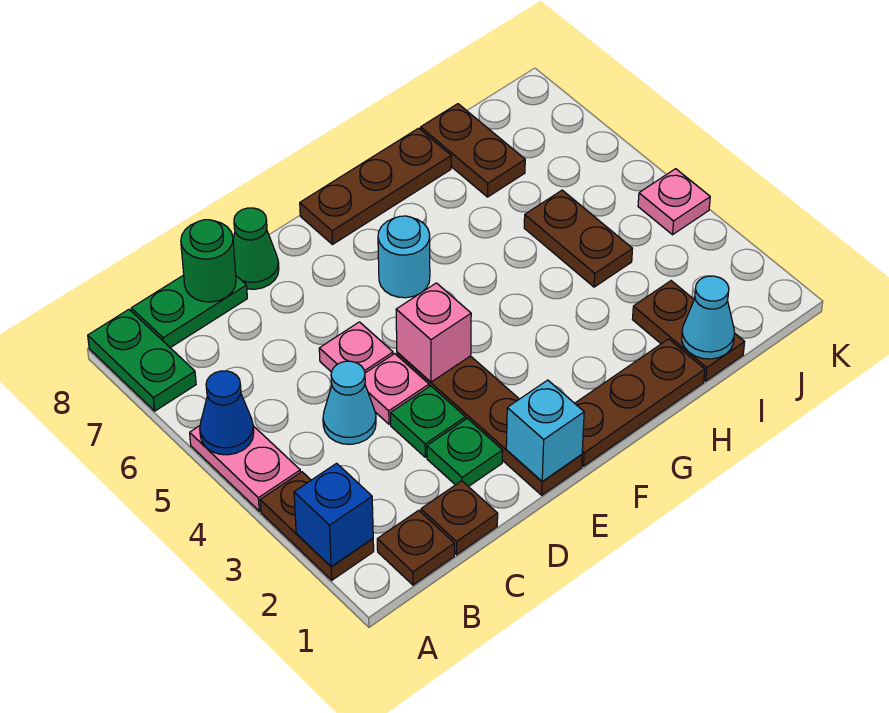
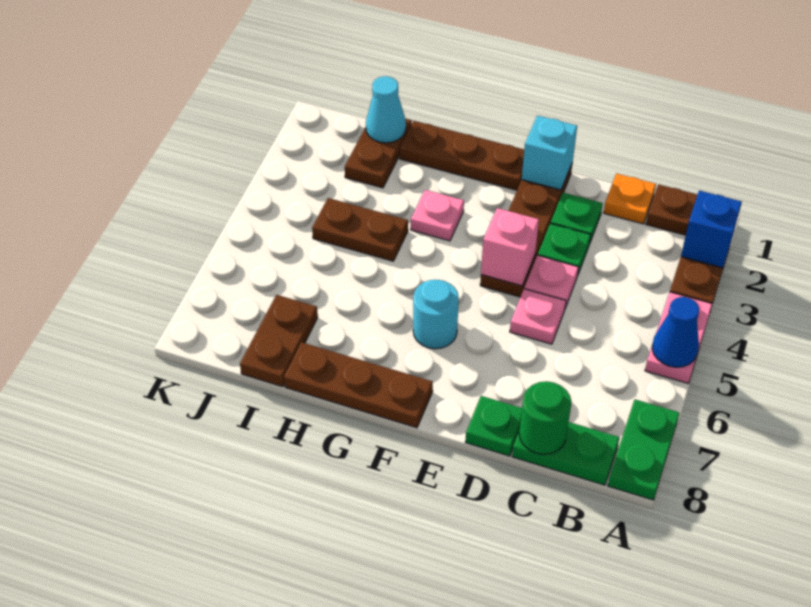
brown plate C1 level 1 -> orange plate C1 level 1
cyan cone C4 level 1 -> none
green cone D8 level 1 -> green plate D8 level 1
brown plate I4:I5 level 1 -> brown plate H4:I4 level 1
pink plate K4 level 1 -> pink plate G3 level 1

